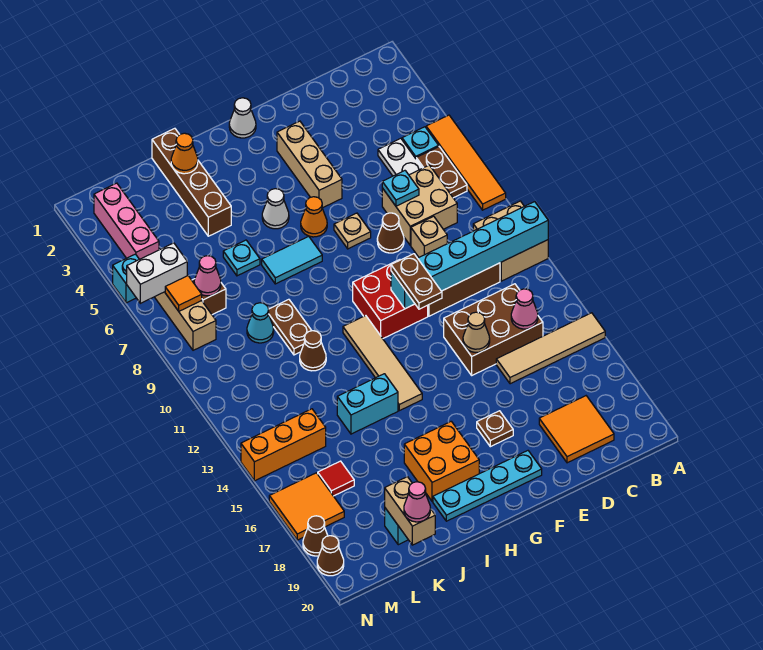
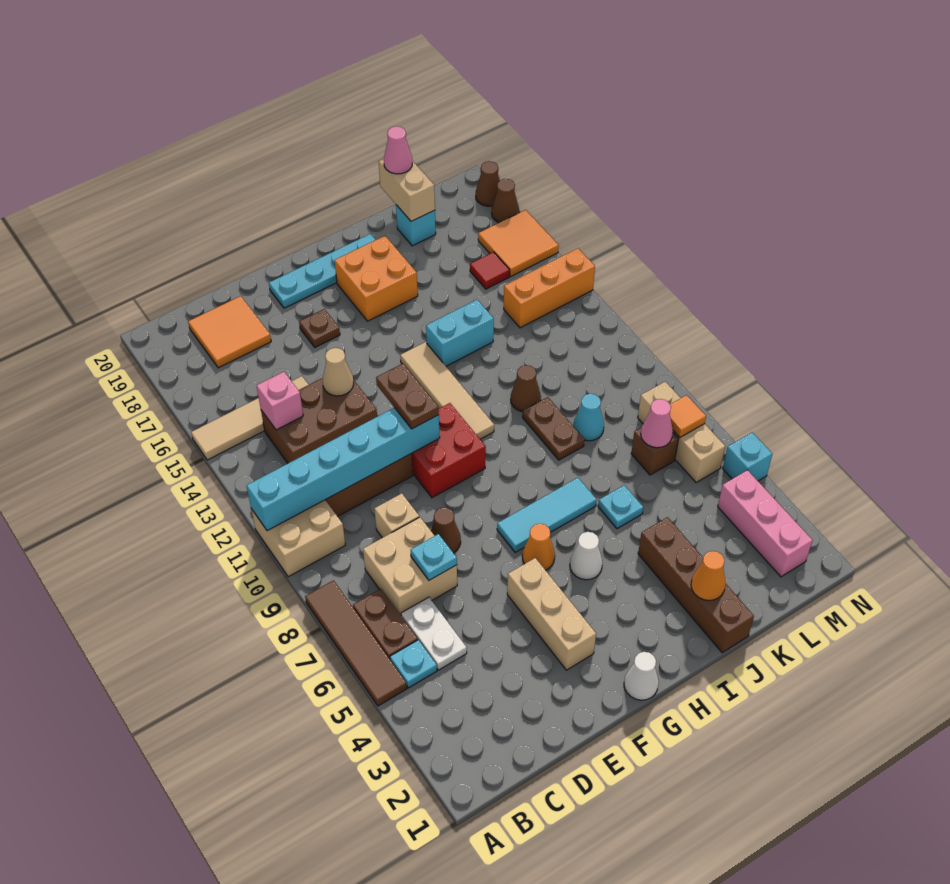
orange tile A5:A8 level 1 -> brown tile A5:A8 level 1
pink cone C14 level 2 -> pink brick C14 level 2
tan plate F7 level 1 -> none
cyan tile H7:I7 level 1 -> cyan tile G7:I7 level 1
white brick M6:N6 level 2 -> none

